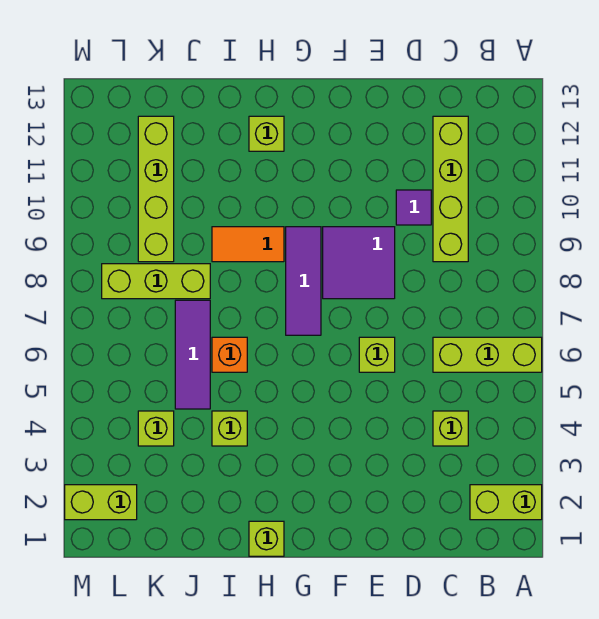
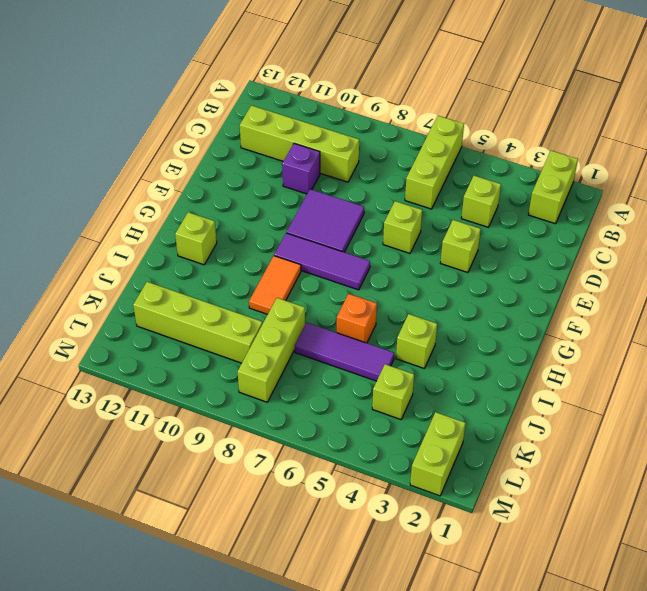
purple tile D10 level 1 -> purple brick D10 level 1
lime brick H1 level 1 -> lime brick E4 level 1

